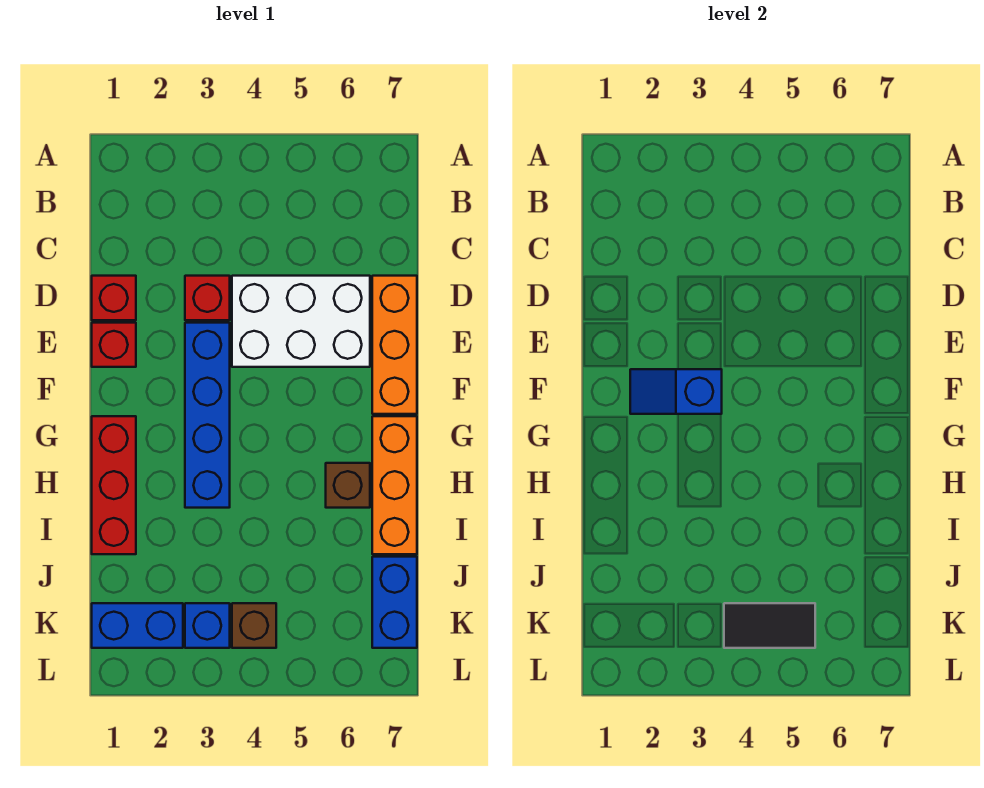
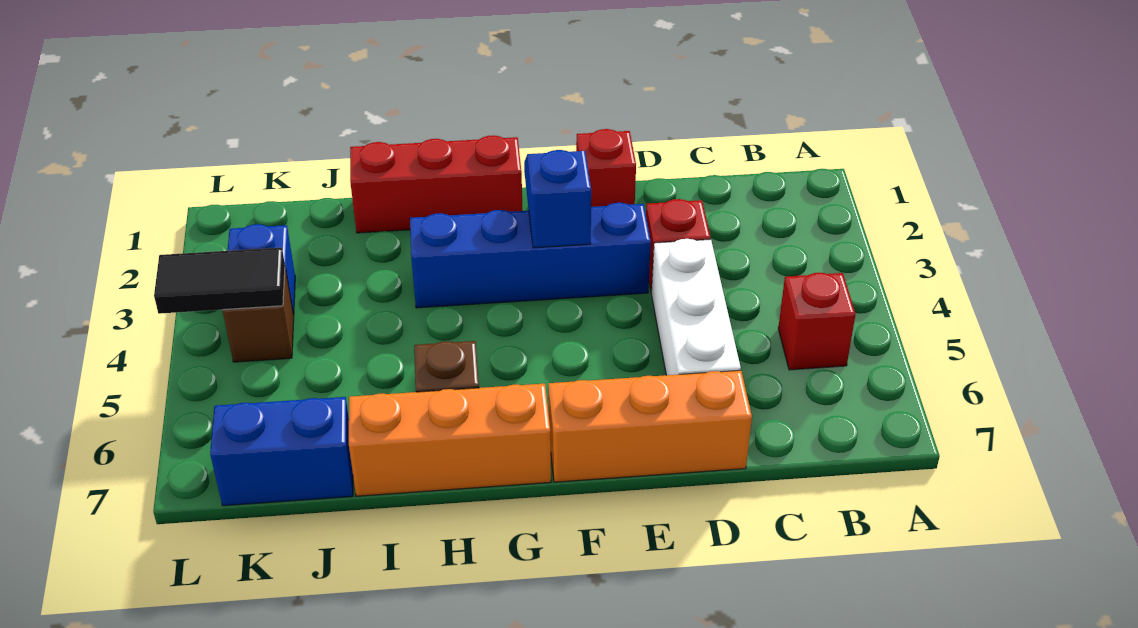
red brick D1 level 1 -> red brick B5 level 1
white brick D4:E6 level 1 -> white brick D4:D6 level 1
blue brick K1:K2 level 1 -> none
black tile K4:K5 level 2 -> black tile K4:L4 level 2

